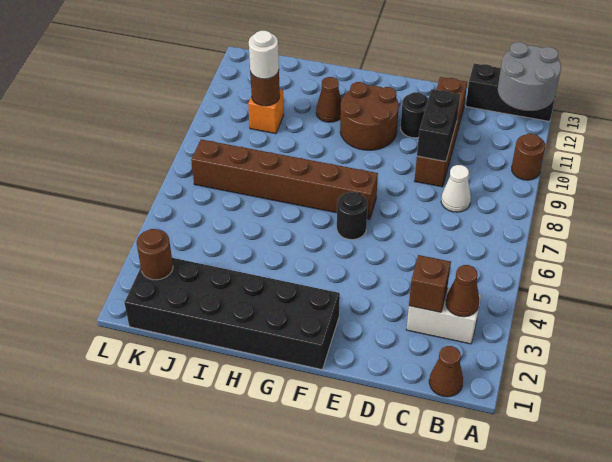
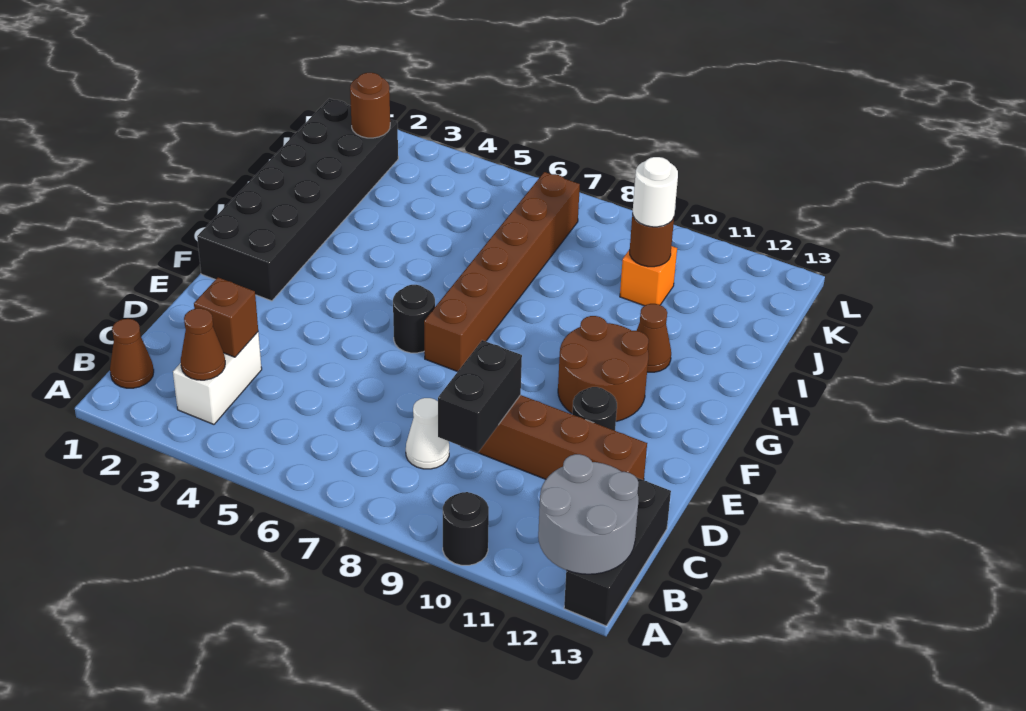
brown round brick A10 level 1 -> black round brick A10 level 1
black brick D9:D10 level 2 -> black brick C9:D9 level 2

